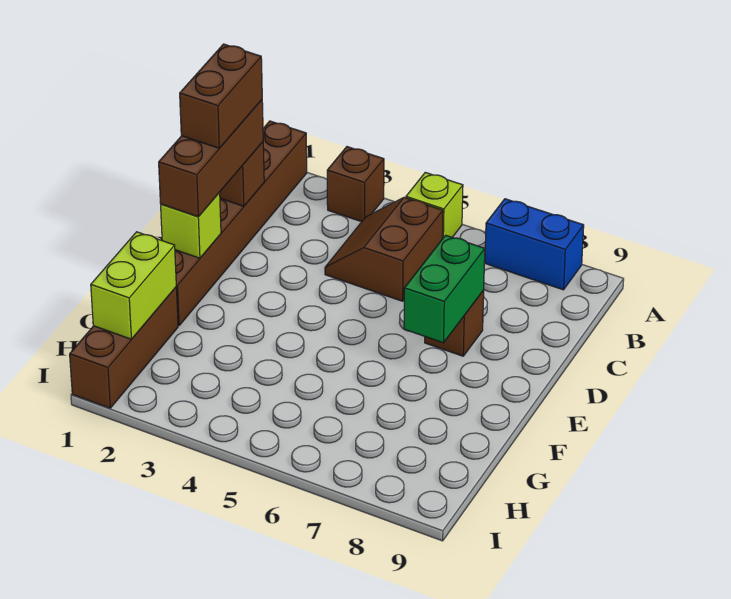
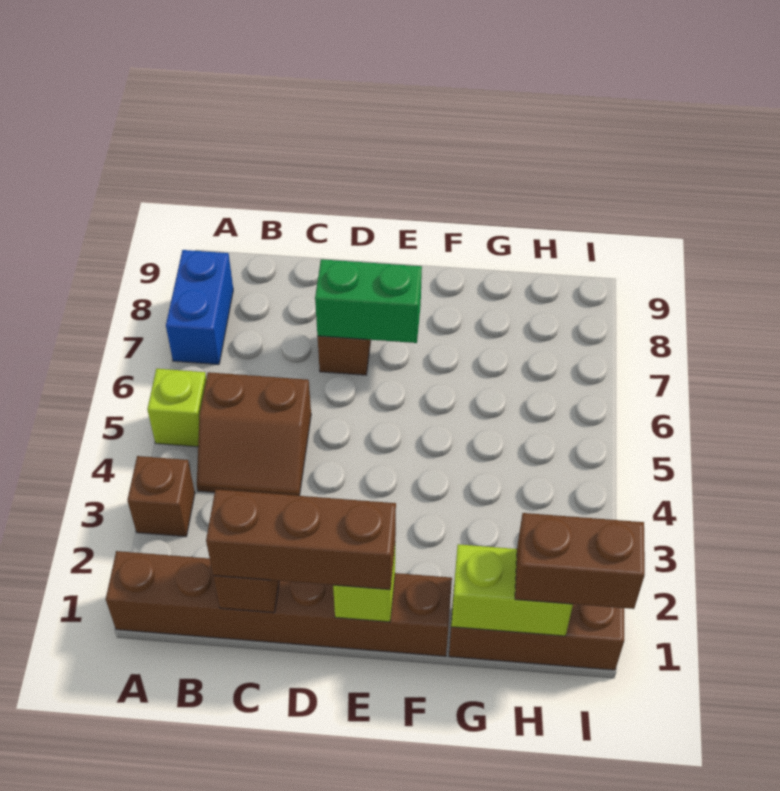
brown brick C1:D1 level 4 -> brown brick H1:I1 level 3

